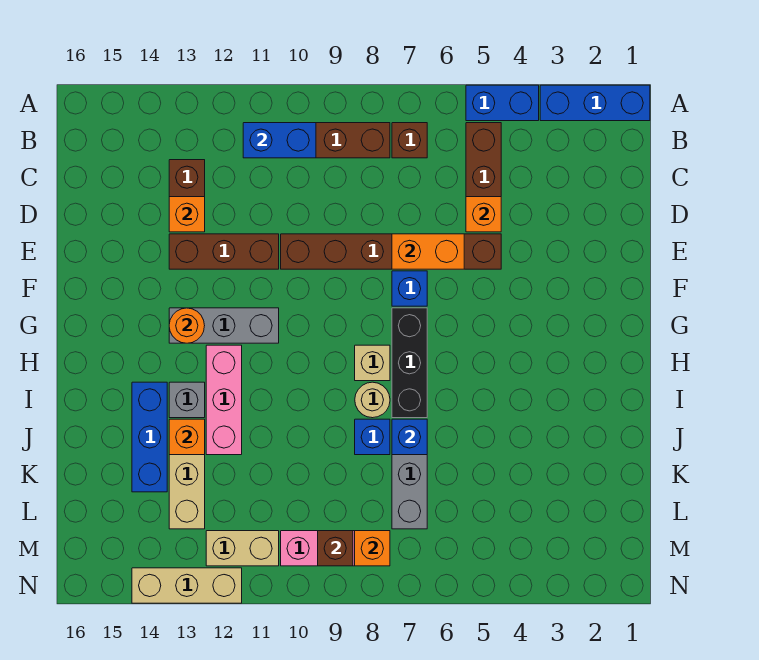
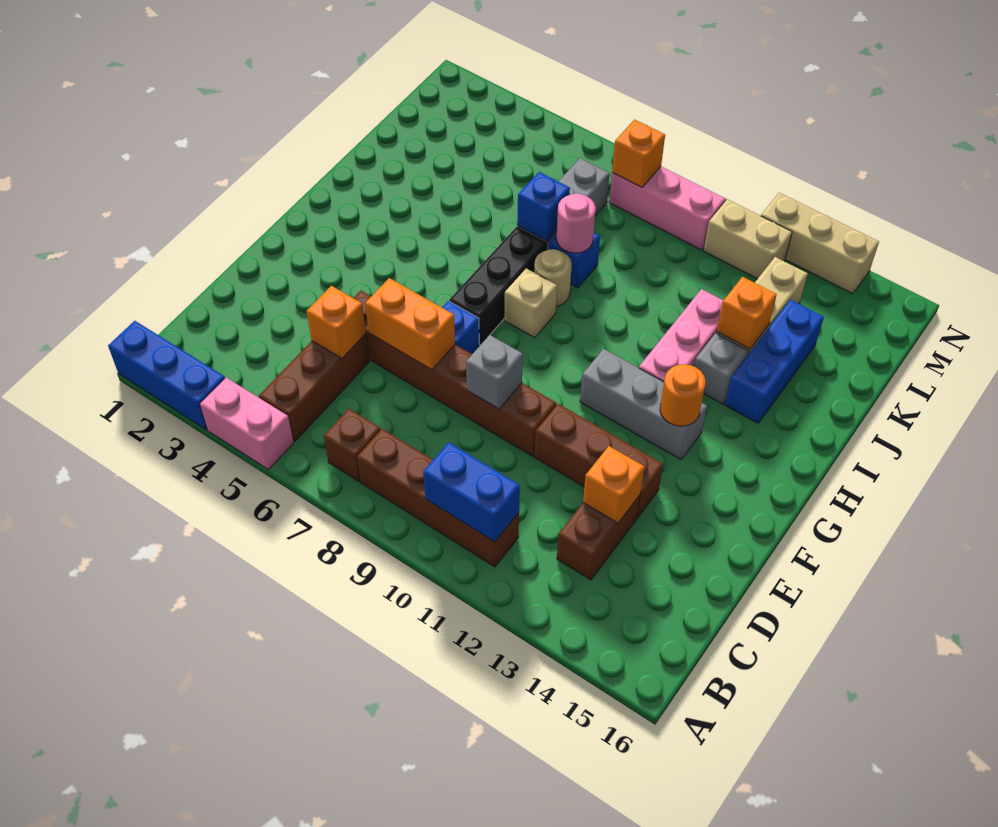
blue brick A4:A5 level 1 -> pink brick A4:A5 level 1
none -> grey brick E9 level 2
none -> pink round brick J8 level 2
brown brick M9 level 2 -> none

